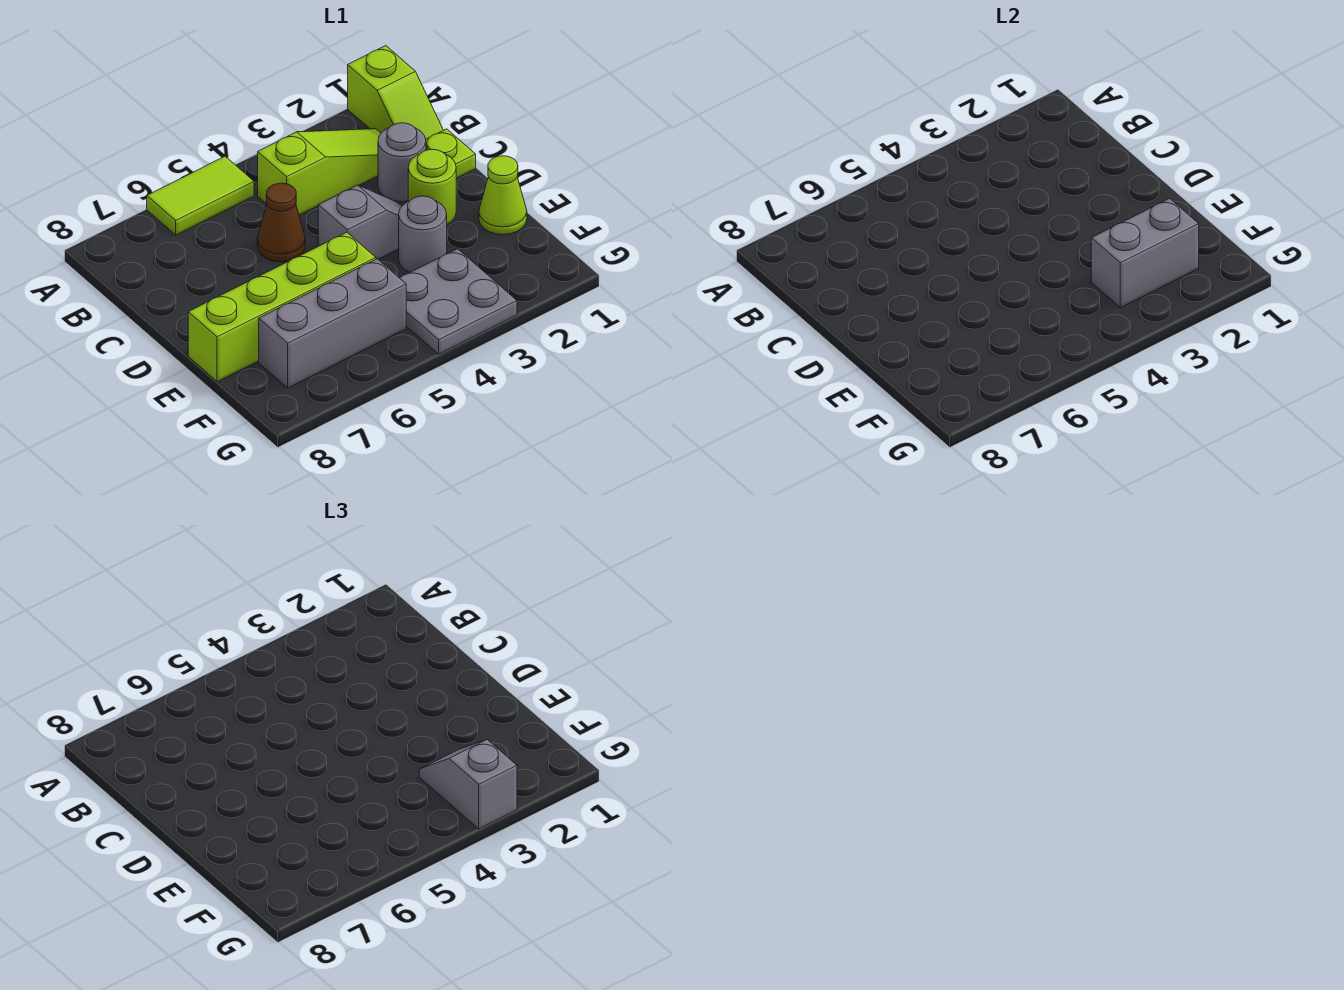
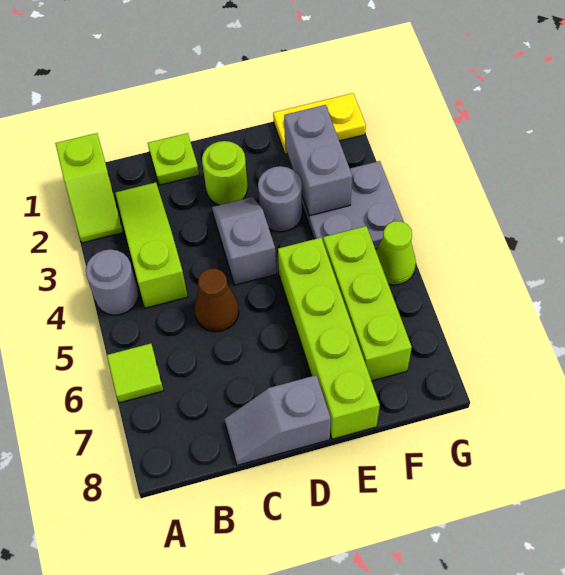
lime slope A1:B1 level 1 top A -> lime slope A1:A2 level 1 top 1
lime tile A5:A6 level 1 -> lime tile A6 level 1
grey round brick C2 level 1 -> grey round brick A4 level 1
lime cone E1 level 1 -> lime cone G5 level 1
none -> yellow plate F1:G1 level 1
grey slope F3:G3 level 3 top G -> grey slope C8:D8 level 1 top D
grey brick F5:F7 level 1 -> lime brick F5:F7 level 1

